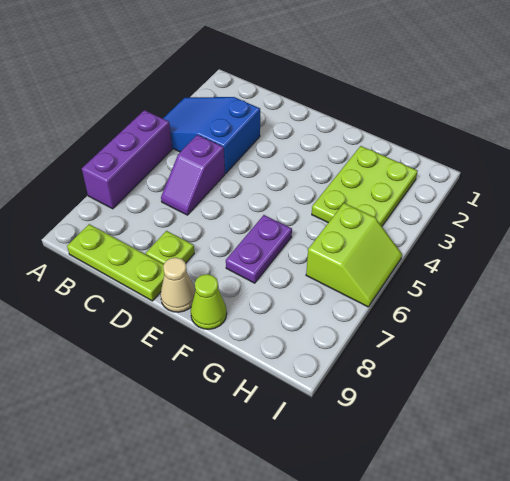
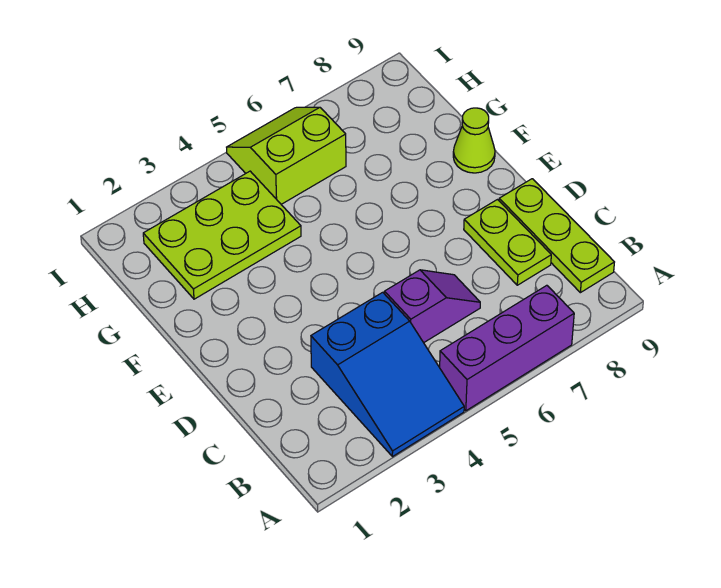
lime plate D8 level 1 -> lime plate C8:D8 level 1
tan cone E9 level 1 -> none
purple plate F6:F7 level 1 -> none

